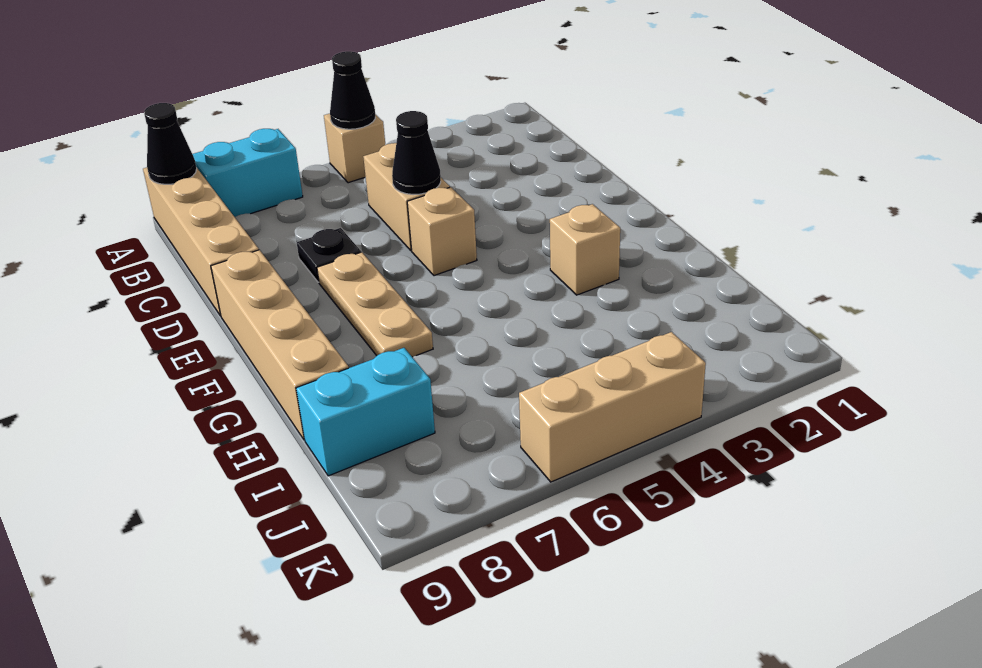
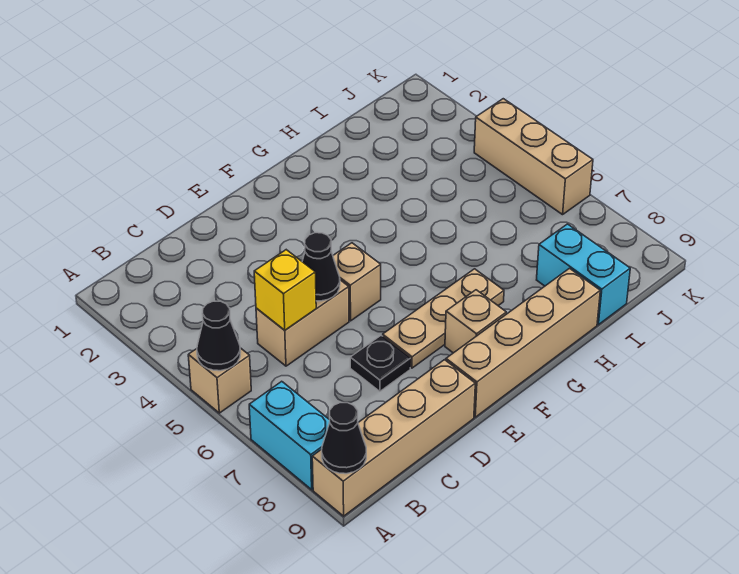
none -> yellow brick C5 level 2
tan brick G3 level 1 -> tan brick F8 level 1

